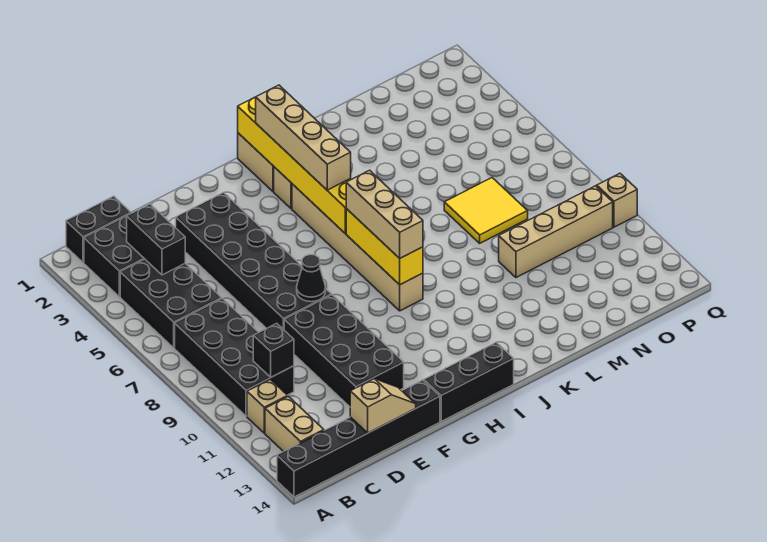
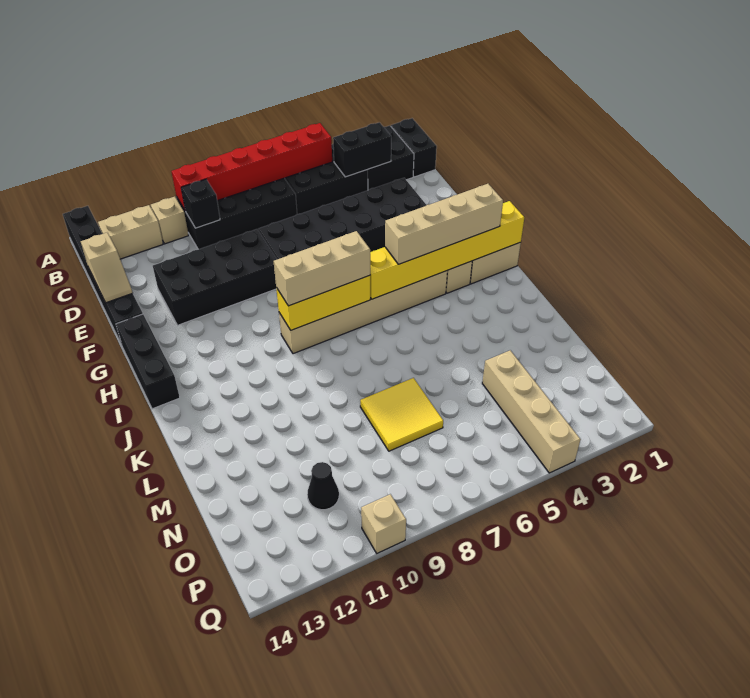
none -> red brick B5:B10 level 2
black cone F8 level 2 -> black cone O11 level 1
tan brick M10:P10 level 1 -> tan brick N4:Q4 level 1

